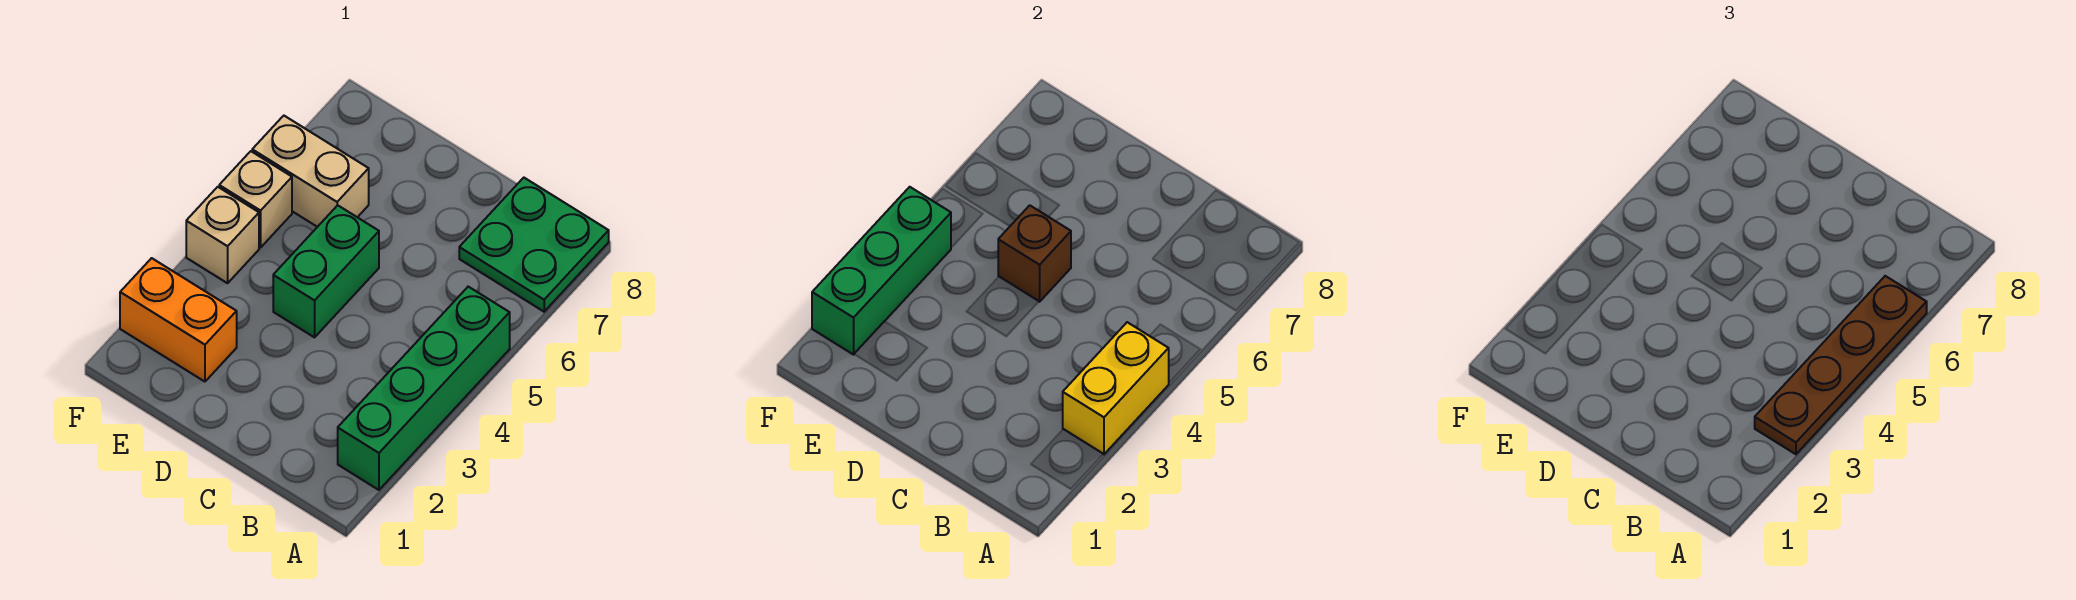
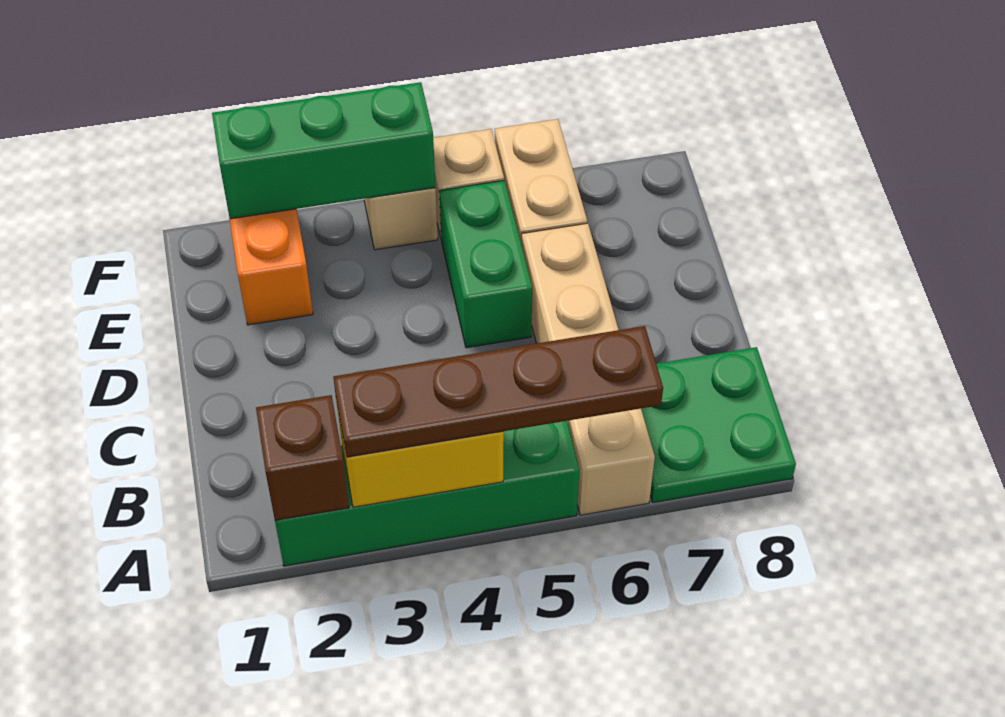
none -> tan brick A6:D6 level 1
green brick D4:D5 level 1 -> green brick D5:E5 level 1
brown brick D5 level 2 -> brown brick A2 level 2

